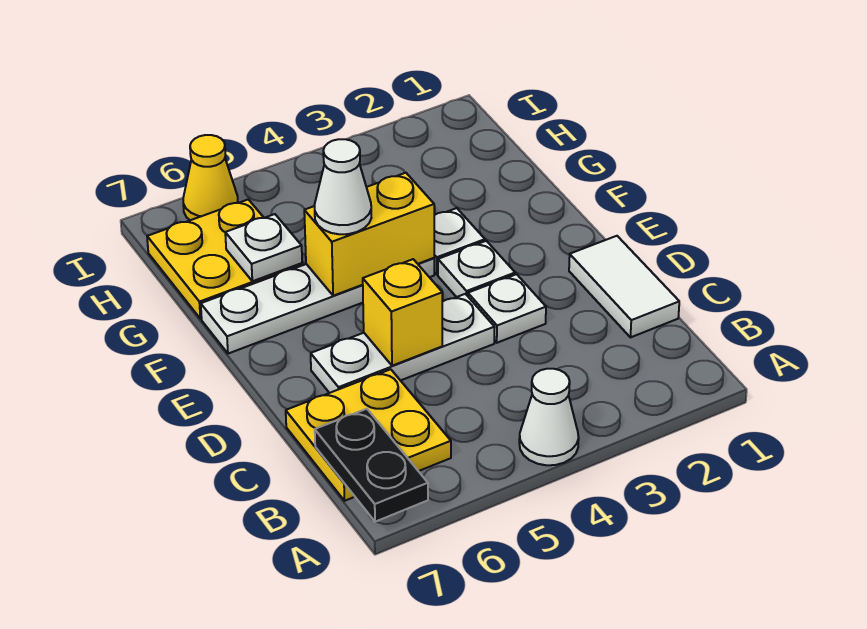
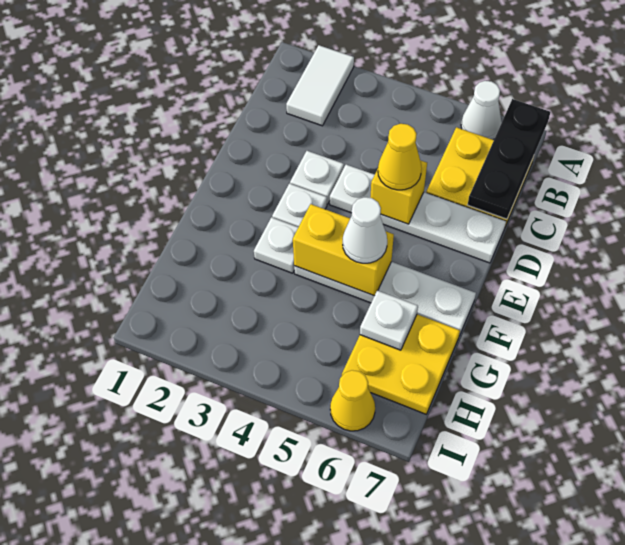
white cone A4 level 1 -> white cone A6 level 1
black plate A7:B7 level 2 -> black plate A7:C7 level 2
white tile C1:D1 level 1 -> white tile A2:B2 level 1
white plate D4:D6 level 1 -> white plate D4:D7 level 1
none -> yellow cone D5 level 3

